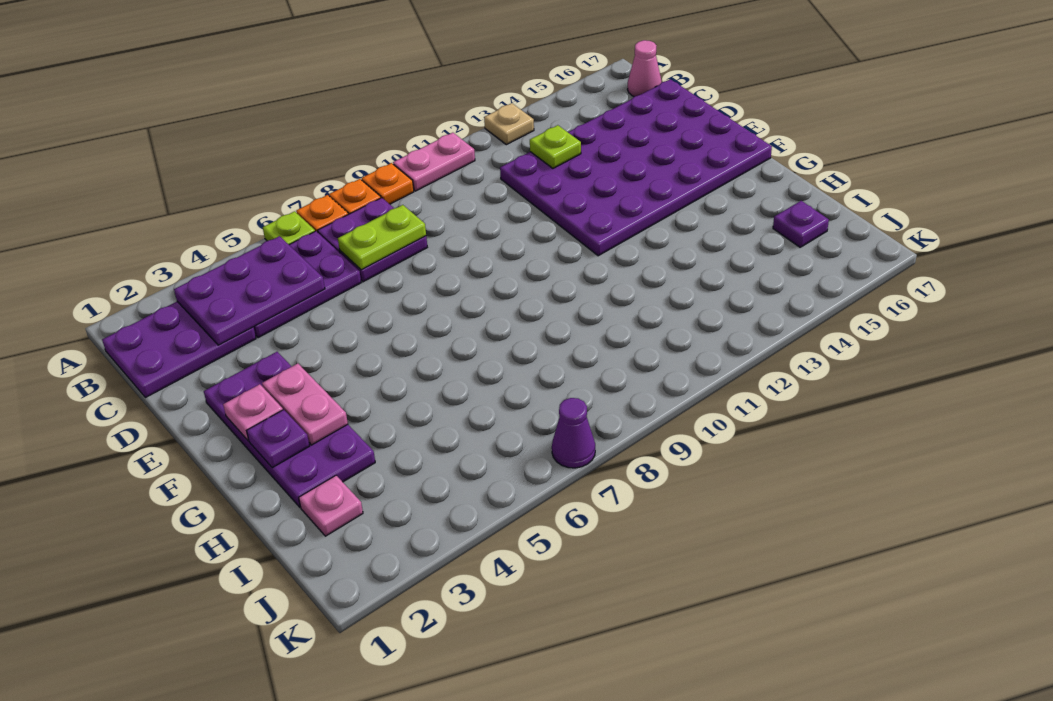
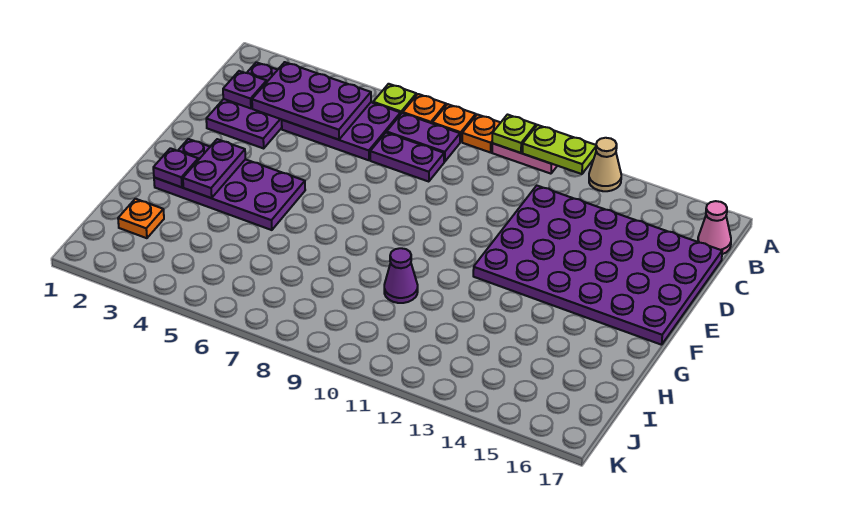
tan plate A13 level 1 -> tan cone A13 level 1
purple plate B1:C3 level 1 -> purple plate B2:D3 level 1
lime plate C7:C8 level 2 -> lime plate A11:A12 level 2
lime plate C13 level 2 -> lime plate A10 level 2
purple plate E2:H3 level 1 -> purple plate F2:G5 level 1
pink plate F2 level 2 -> none
pink plate F3:G3 level 2 -> purple plate F3:G3 level 2
pink plate I2 level 1 -> orange plate I2 level 1
purple plate I16 level 1 -> purple plate C2 level 2
purple cone K7 level 1 -> purple cone H10 level 1

